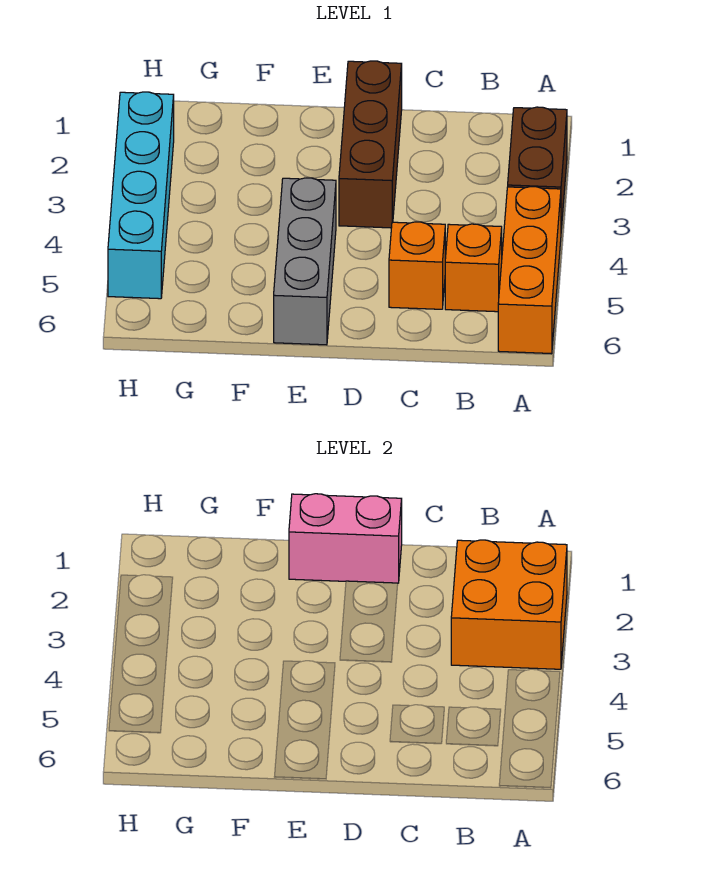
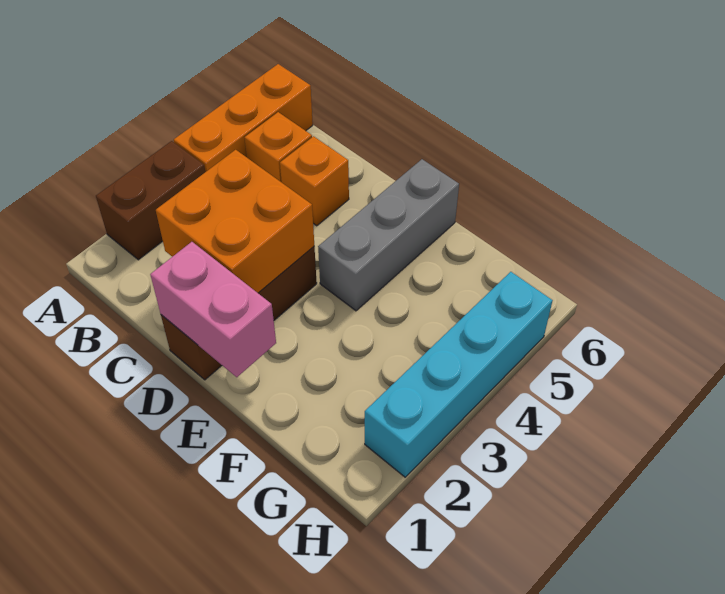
orange brick A2:B3 level 2 -> orange brick C2:D3 level 2

